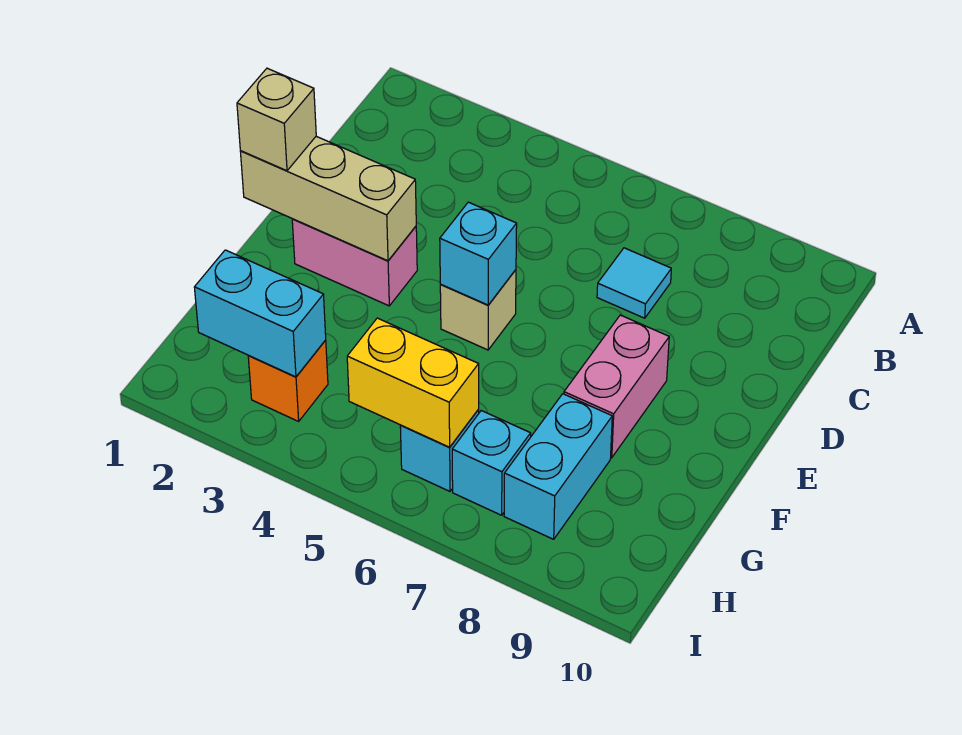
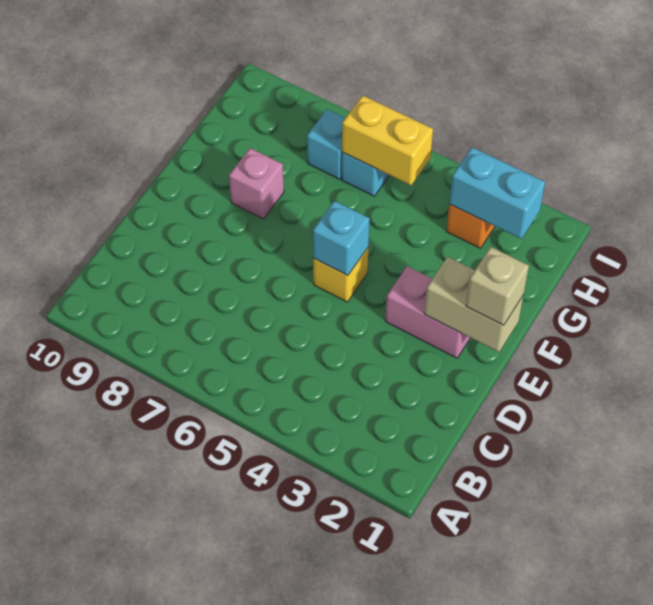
cyan tile C7 level 1 -> none
tan brick E1:E3 level 2 -> tan brick E1:E2 level 2
tan brick E5 level 1 -> yellow brick E5 level 1
pink brick E8:F8 level 1 -> pink brick F8 level 1
cyan brick G8:H8 level 1 -> none

